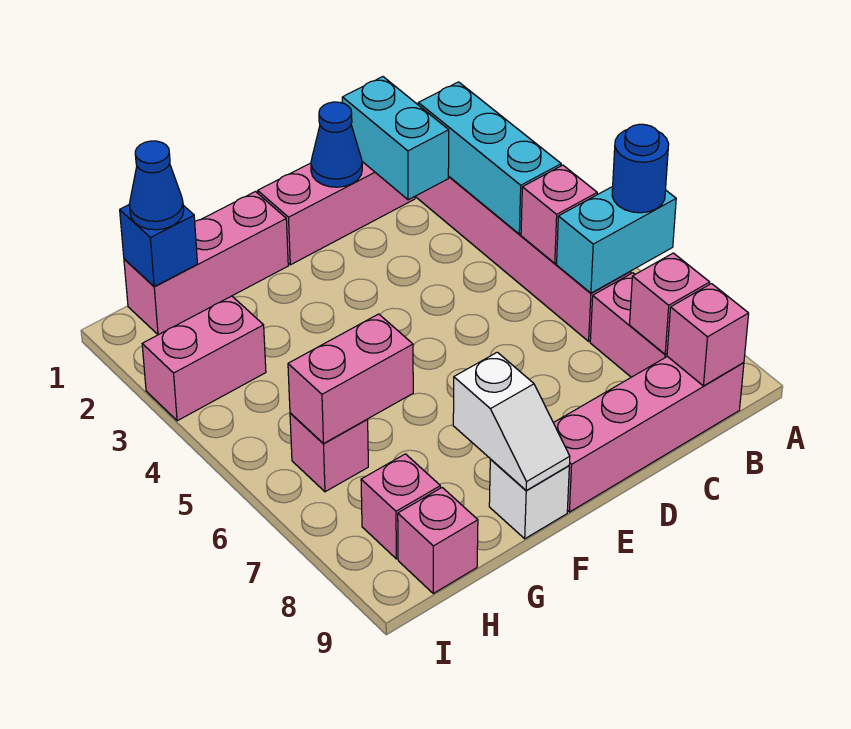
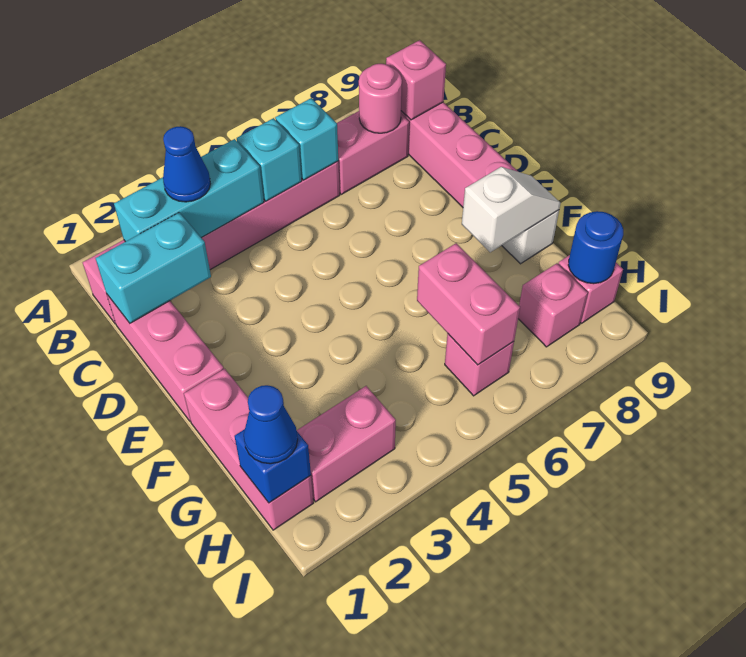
cyan brick A6:B6 level 2 -> cyan brick B6 level 2
blue round brick A6 level 3 -> blue round brick H9 level 2
pink brick B5 level 2 -> cyan brick B5 level 2
pink brick B8 level 2 -> pink round brick B8 level 2
blue cone D1 level 2 -> blue cone B3 level 3
pink brick H3:I3 level 1 -> pink brick H2:H3 level 1

